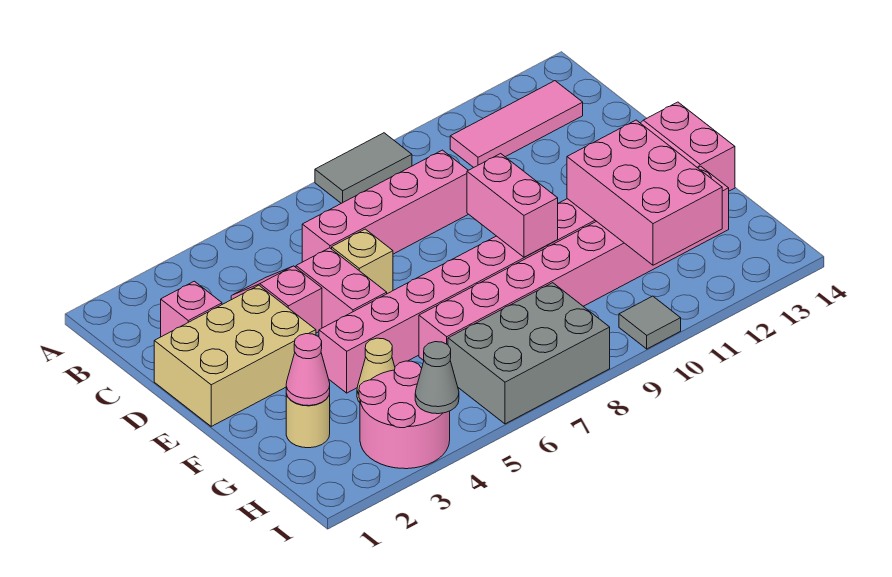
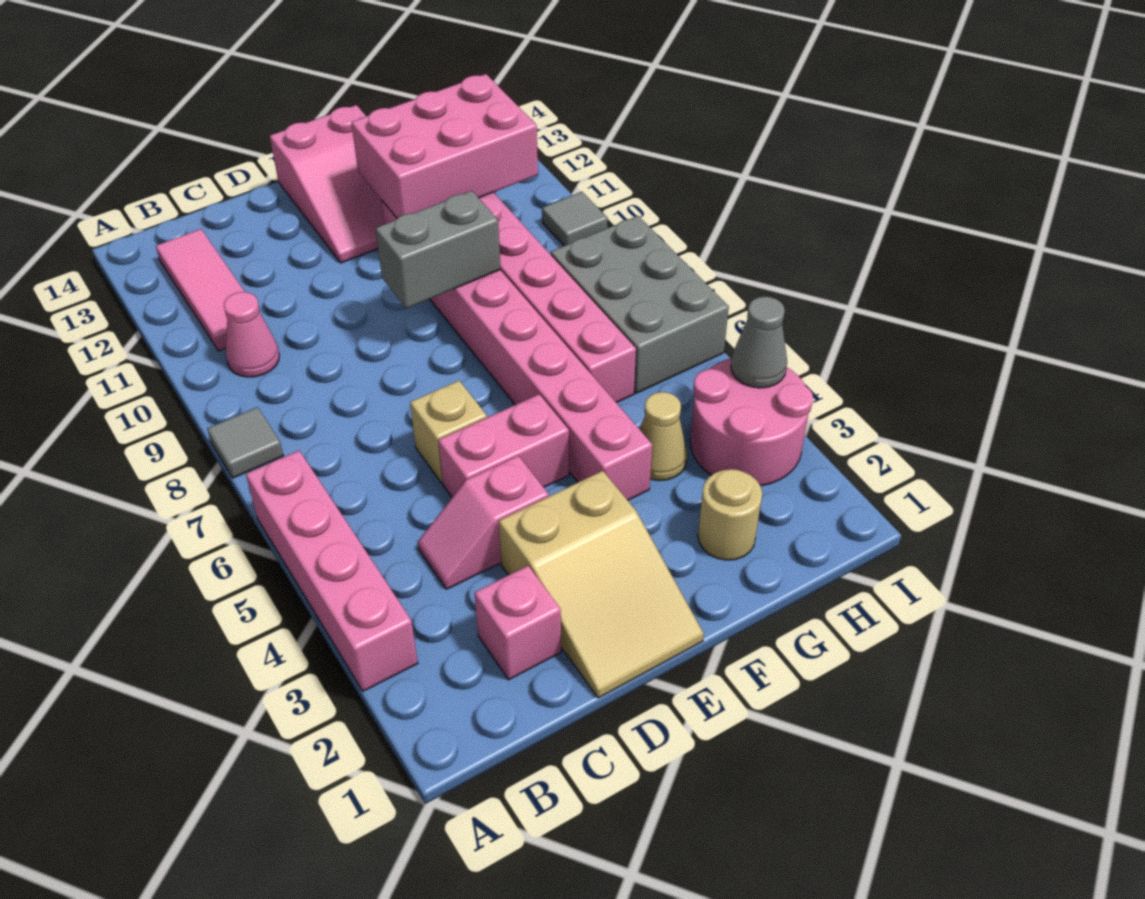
grey tile A8:A9 level 1 -> grey tile A8 level 1
pink brick C6:C9 level 1 -> pink brick A3:A6 level 1
tan brick D1:E3 level 1 -> tan slope D1:E3 level 1 top 3
pink brick E9:F9 level 2 -> grey brick E9:F9 level 2
pink cone G2 level 2 -> pink cone B10 level 1

